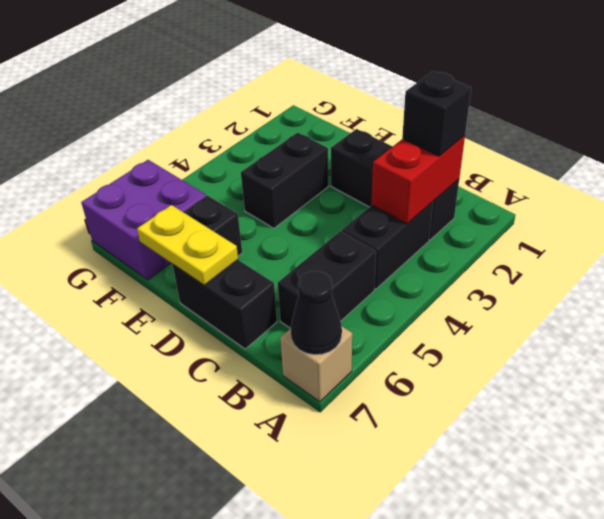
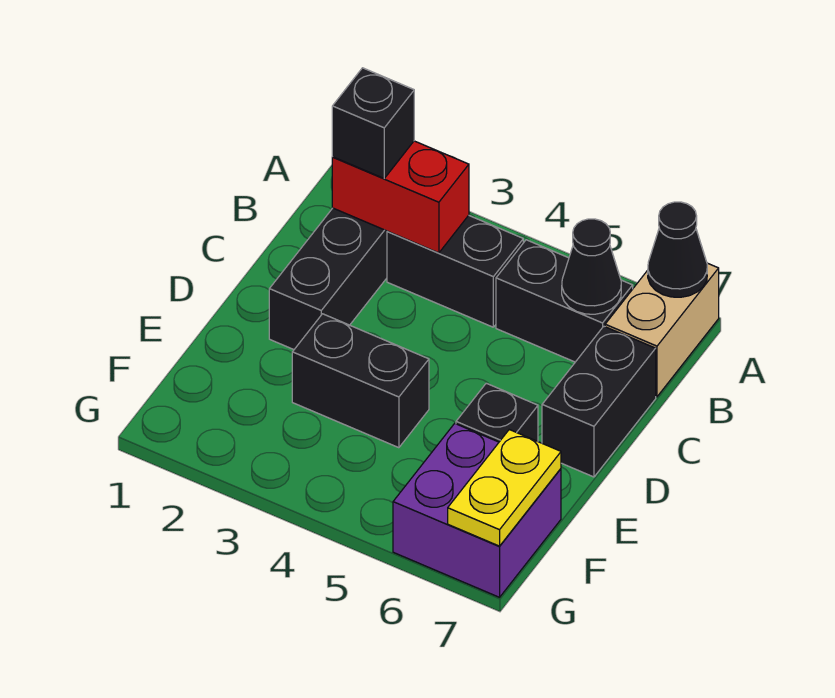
tan brick A7 level 1 -> tan brick A7:B7 level 1
none -> black cone B6 level 2
yellow plate D7:E7 level 2 -> yellow plate F7:G7 level 2

